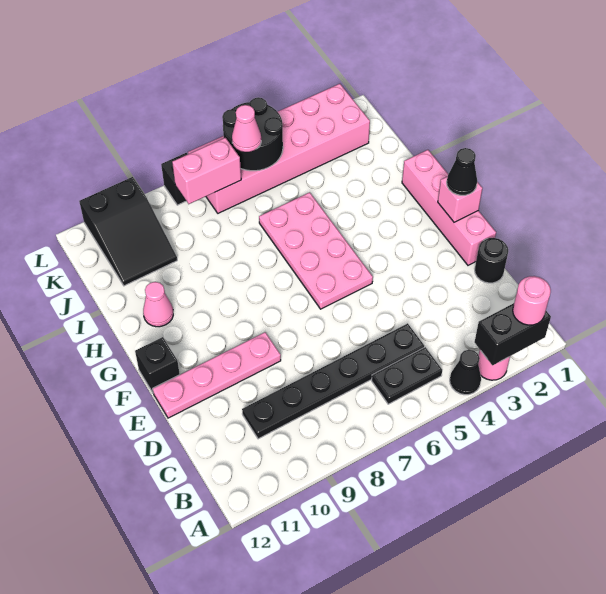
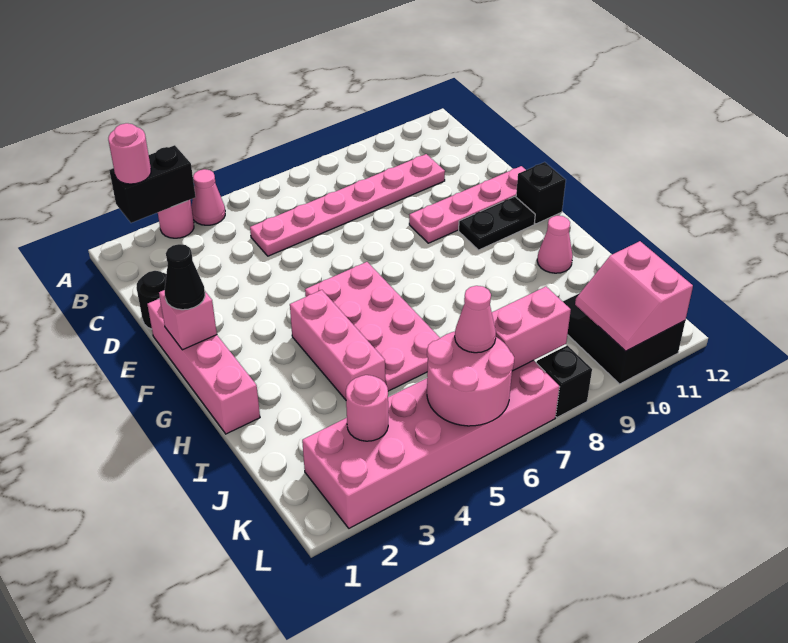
black cone A4 level 1 -> pink cone A4 level 1
black plate B5:B6 level 1 -> black plate F10:F11 level 1
black plate C5:C10 level 1 -> pink plate C5:C10 level 1
none -> pink brick G4:I4 level 1
none -> pink round brick K3 level 2
black round brick K5:L6 level 2 -> pink round brick K5:L6 level 2
none -> pink slope K10:L11 level 2 top 11

